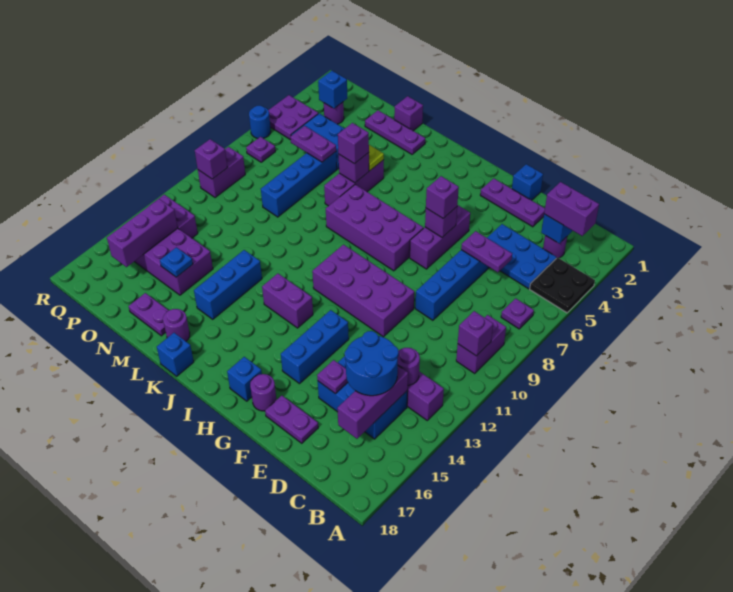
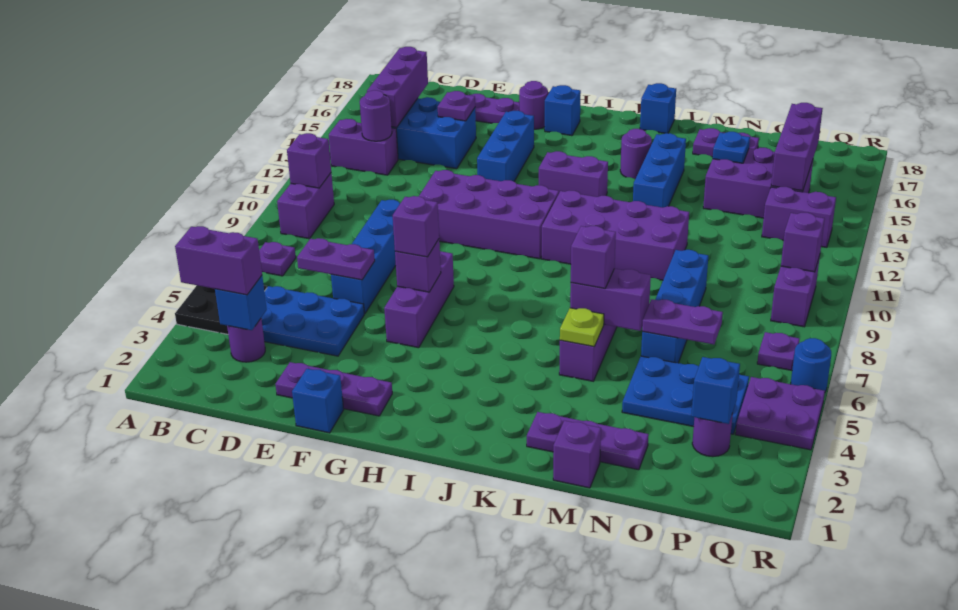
blue round brick C14:D15 level 3 -> none
purple brick H7:K8 level 1 -> purple brick J10:M11 level 1
purple brick L6 level 2 -> purple brick L6:M6 level 2
purple round brick L17 level 1 -> purple round brick K15 level 1

